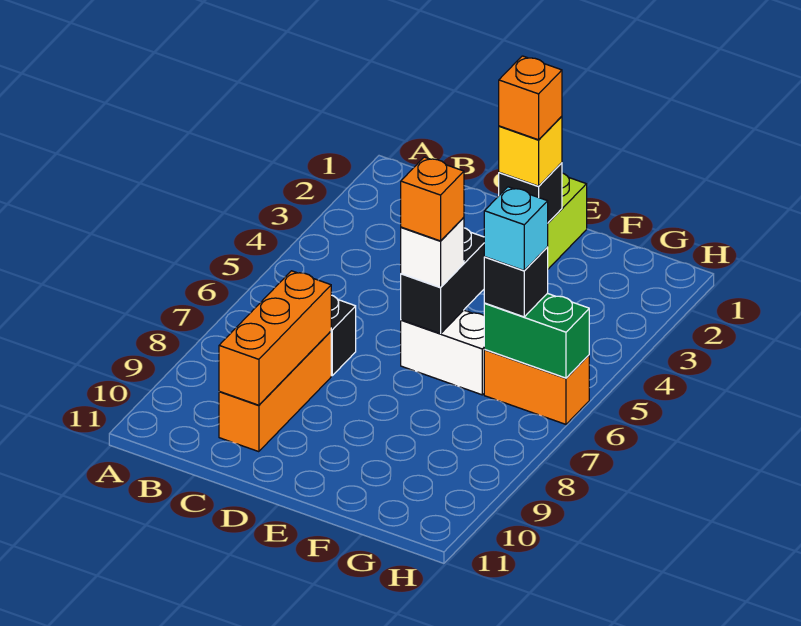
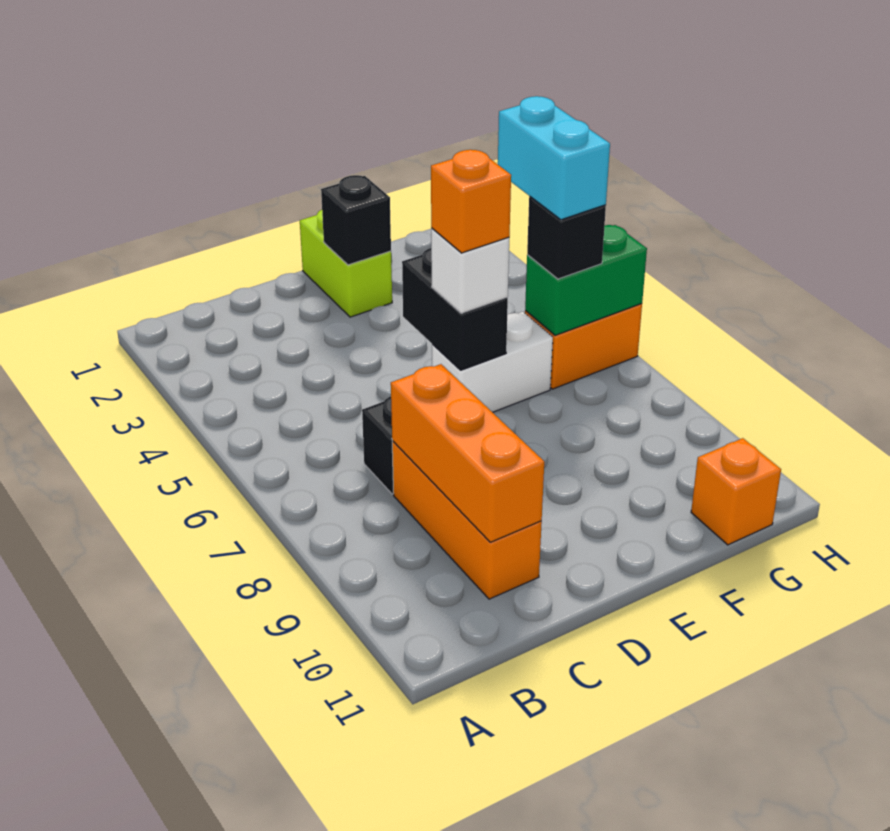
yellow brick E2 level 3 -> none
orange brick E2 level 4 -> orange brick G11 level 1
cyan brick G6 level 4 -> cyan brick G5:G6 level 4

